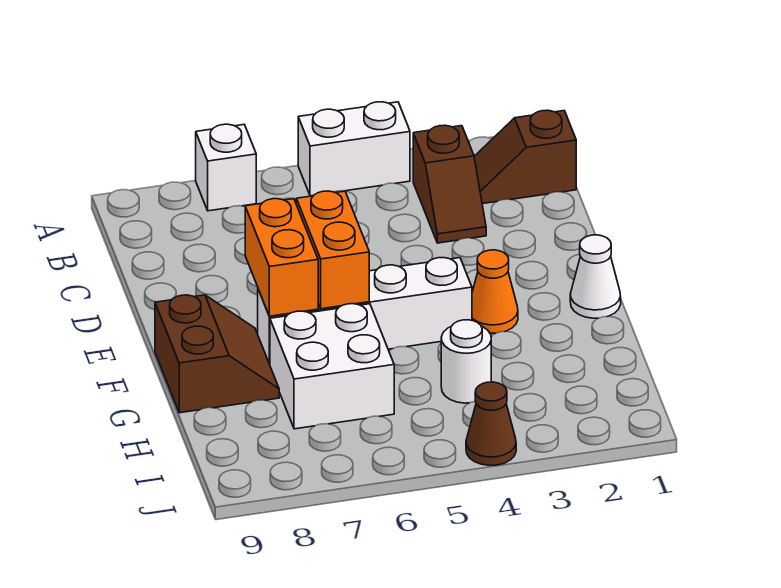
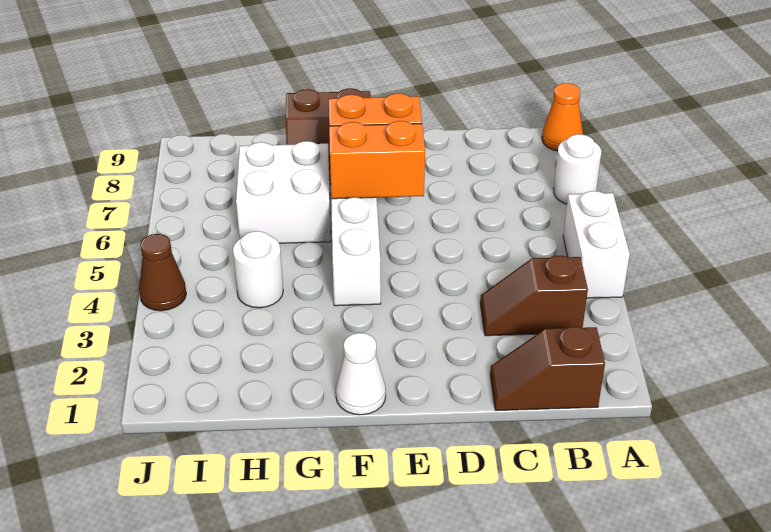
white brick A7 level 1 -> white round brick A7 level 1
brown slope B1:B2 level 1 top 1 -> brown slope B1:C1 level 1 top B
orange cone F3 level 1 -> orange cone A9 level 1

